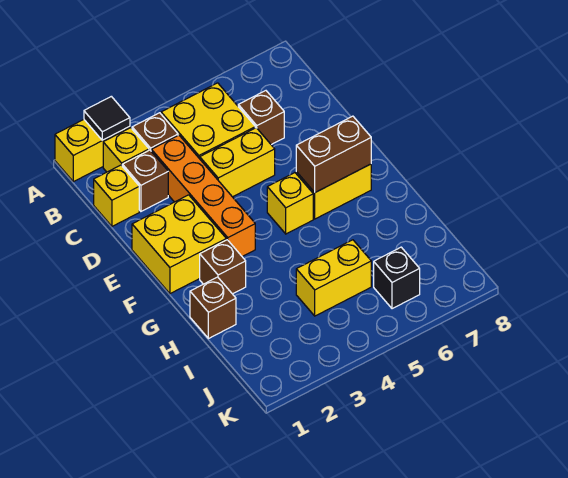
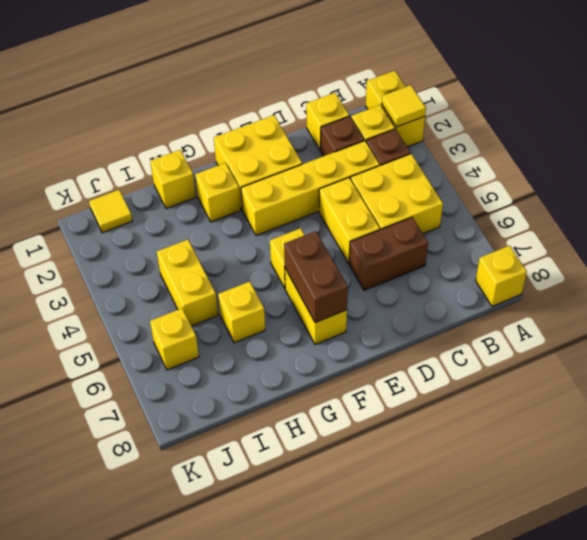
black tile A2 level 2 -> yellow tile A2 level 2
none -> yellow brick A8 level 1
orange brick C3:F3 level 1 -> yellow brick C3:F3 level 1
brown brick C6 level 1 -> brown brick C6:D6 level 1
brown brick G2 level 1 -> yellow brick G2 level 1
brown brick H1 level 1 -> yellow brick H1 level 1
none -> yellow brick H6 level 1
none -> yellow tile J1 level 1
black brick J6 level 1 -> yellow brick J6 level 1

